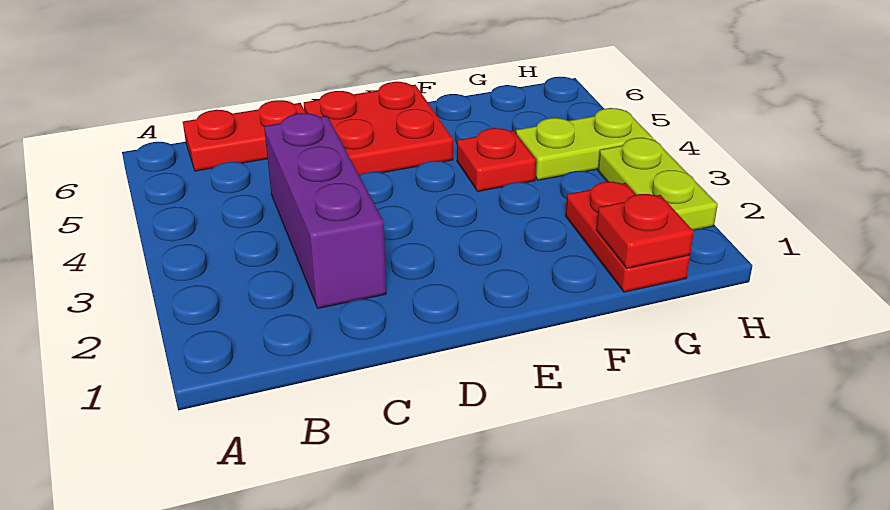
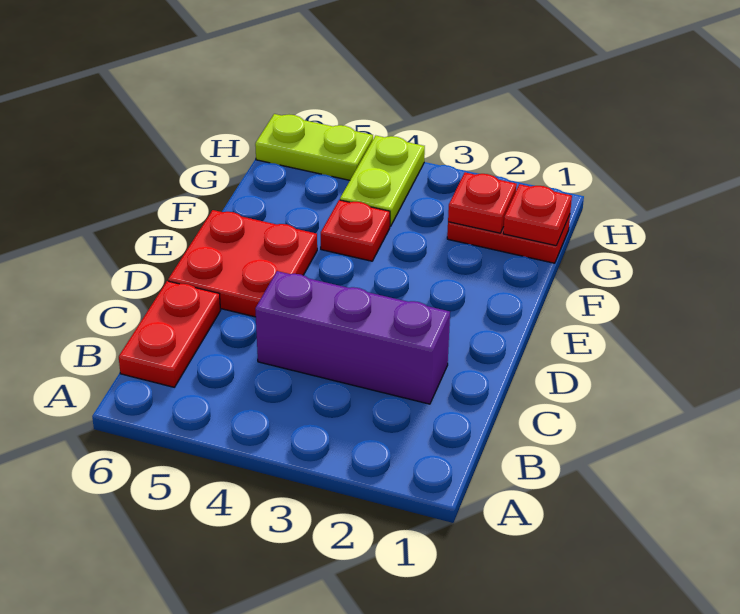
none -> red plate G2 level 2
lime plate H2:H3 level 1 -> lime plate H5:H6 level 1

